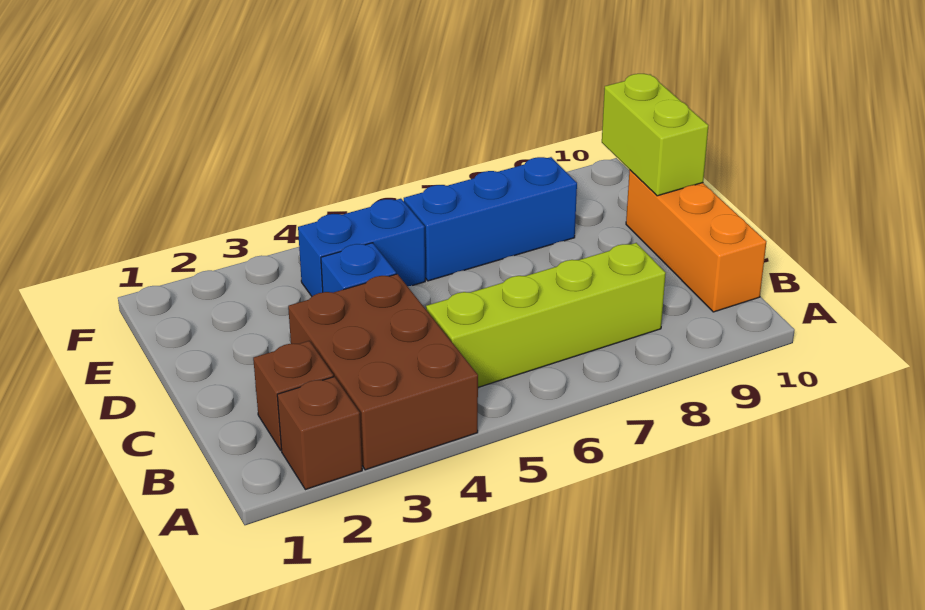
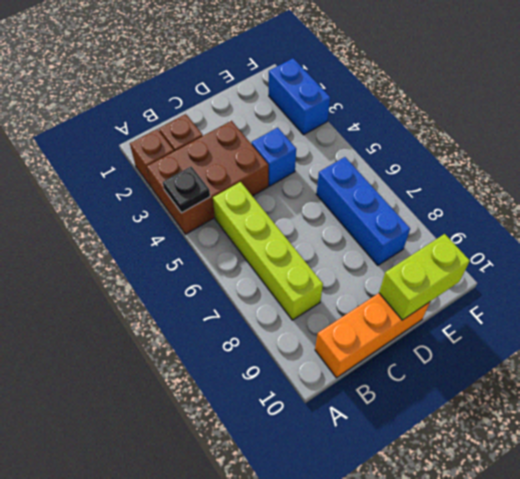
none -> black plate A4 level 2
blue brick E4:E5 level 1 -> blue brick F2:F3 level 1

